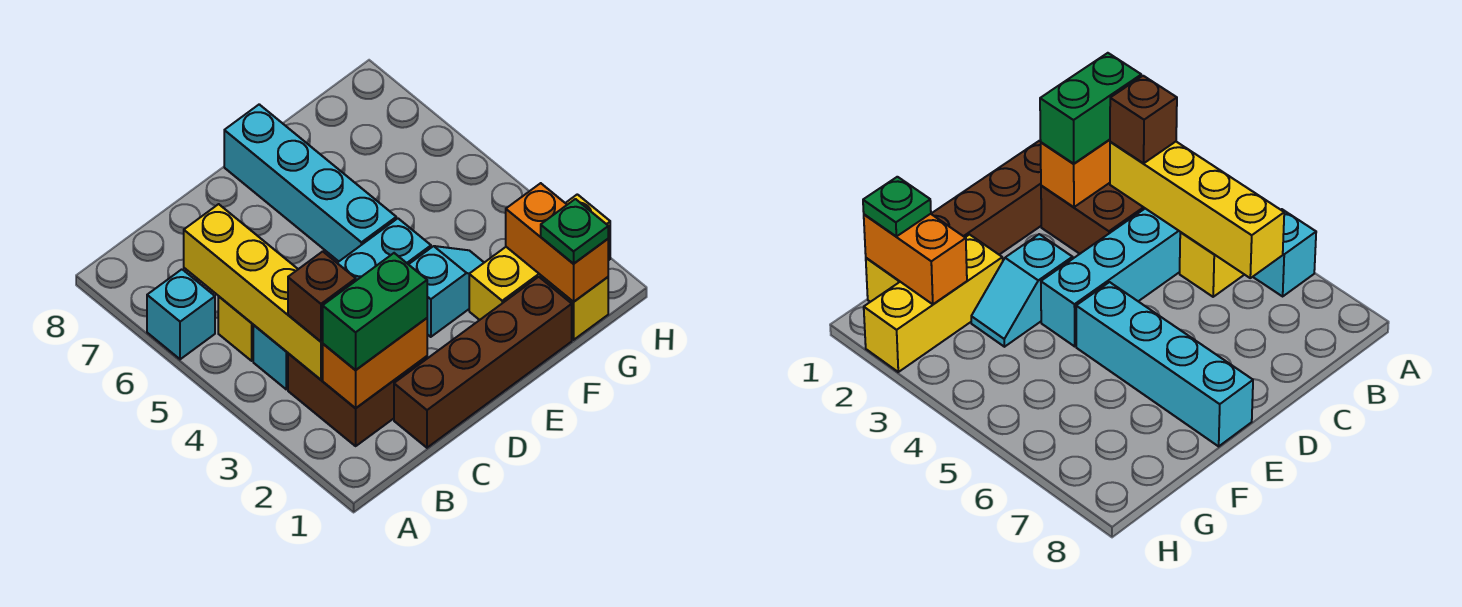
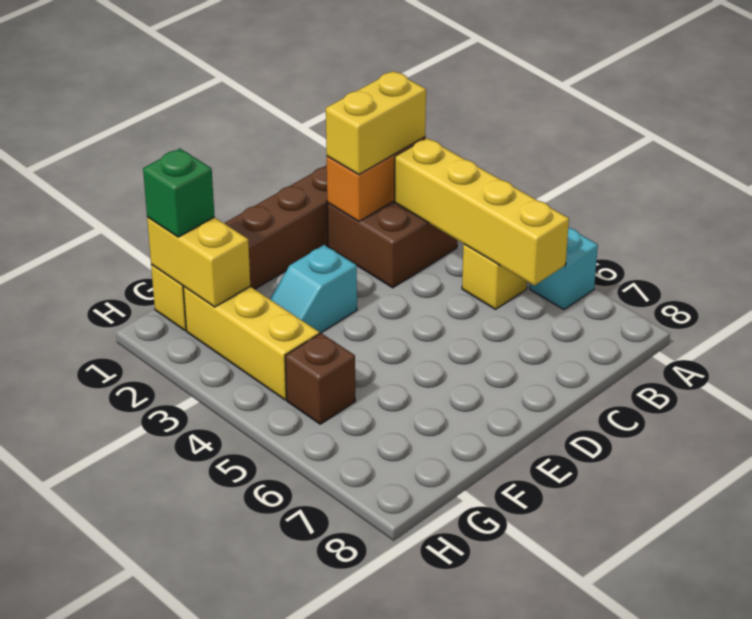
green brick B2:C2 level 3 -> yellow brick B2:C2 level 3
brown brick B3 level 3 -> brown brick G5 level 1
cyan brick B4:E4 level 1 -> none
cyan brick E5:E8 level 1 -> none
yellow brick F2:H2 level 1 -> yellow brick G2:G4 level 1
orange brick G1:G2 level 2 -> yellow brick G1:G2 level 2
green plate G1 level 3 -> green brick G1 level 3

